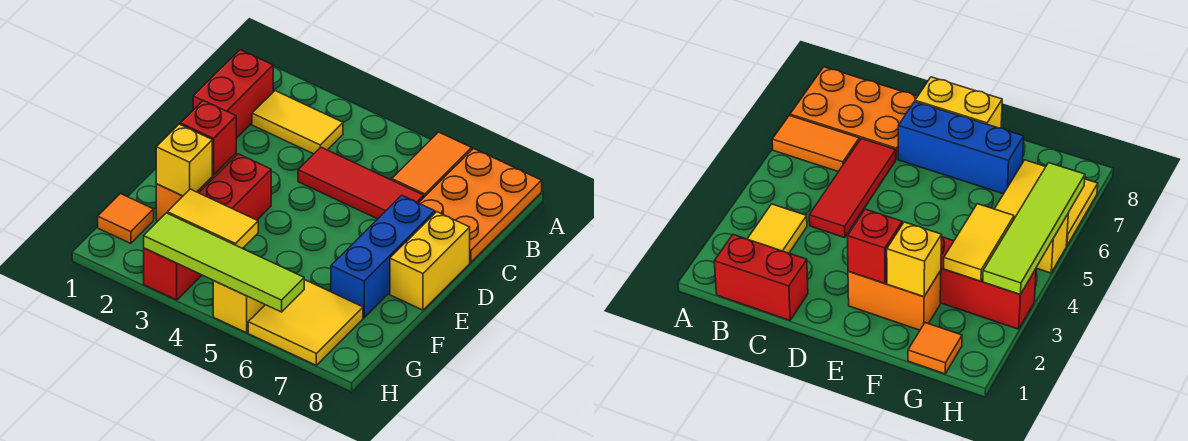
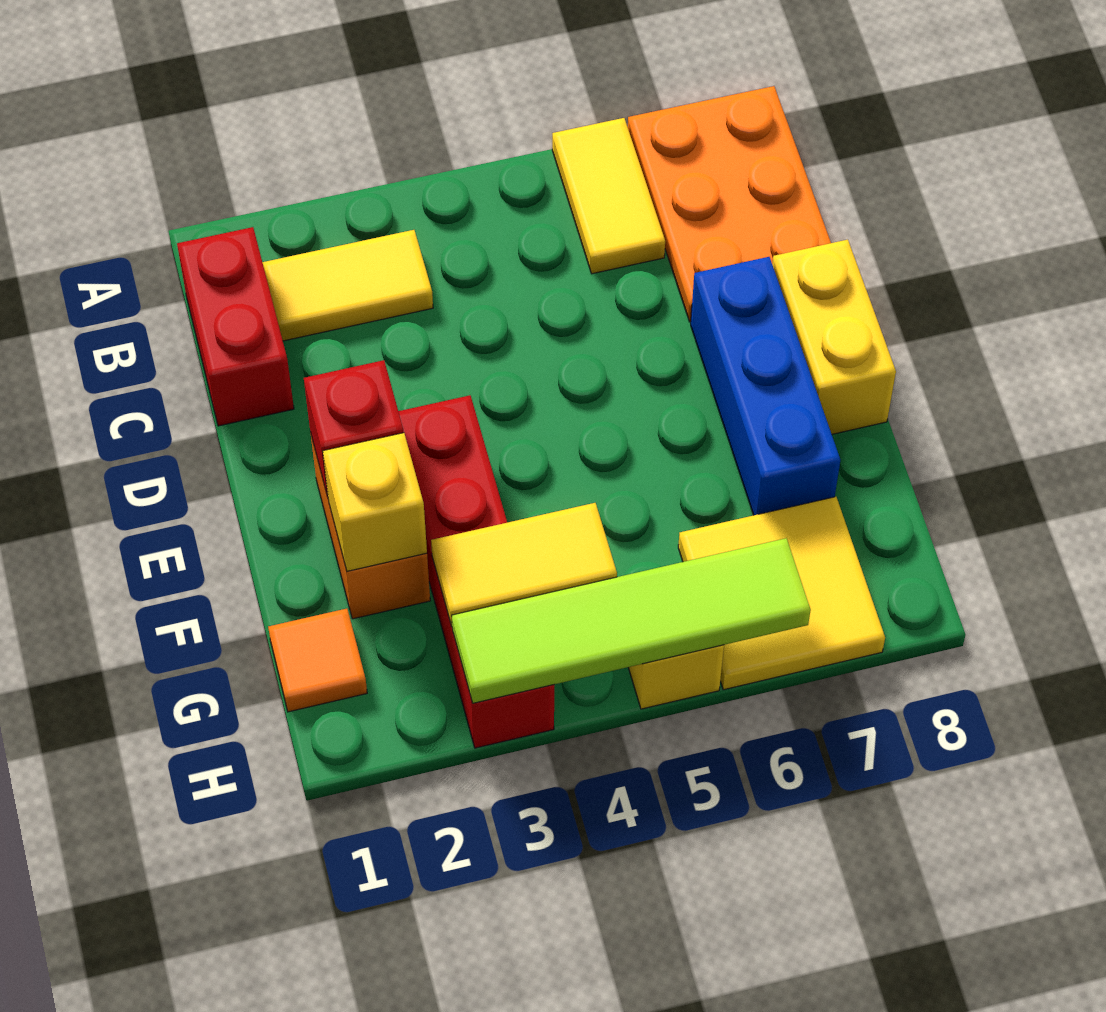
orange tile A6:B6 level 1 -> yellow tile A6:B6 level 1
red tile C4:C6 level 1 -> none

